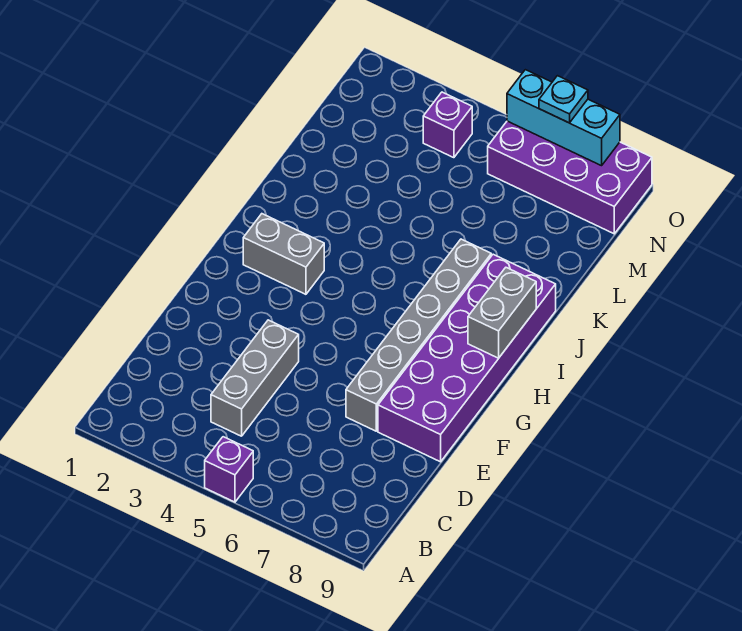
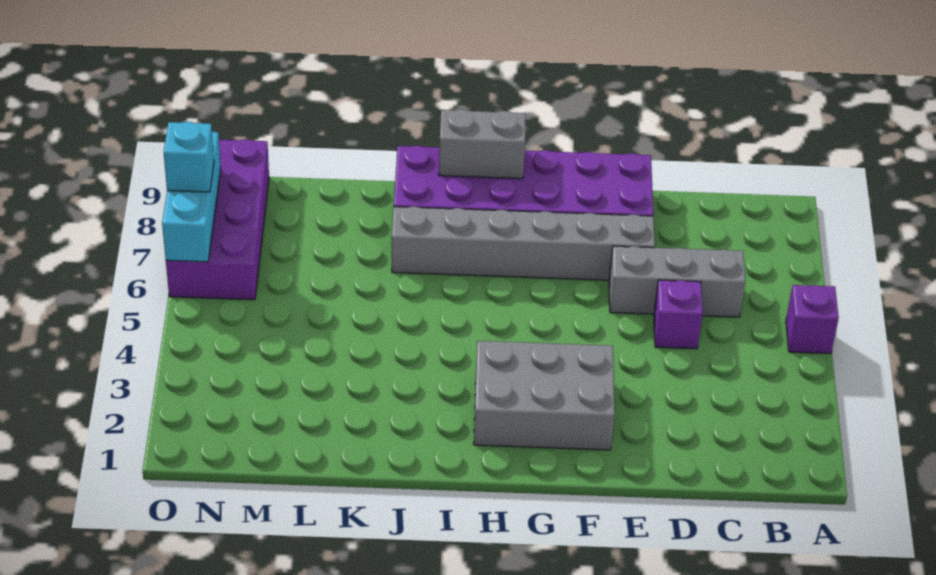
grey brick C4:E4 level 1 -> grey brick C6:E6 level 1
grey brick H2:H3 level 1 -> grey brick F2:H3 level 1
purple brick N4 level 1 -> purple brick D5 level 1
cyan plate O7 level 3 -> cyan brick O7 level 3

